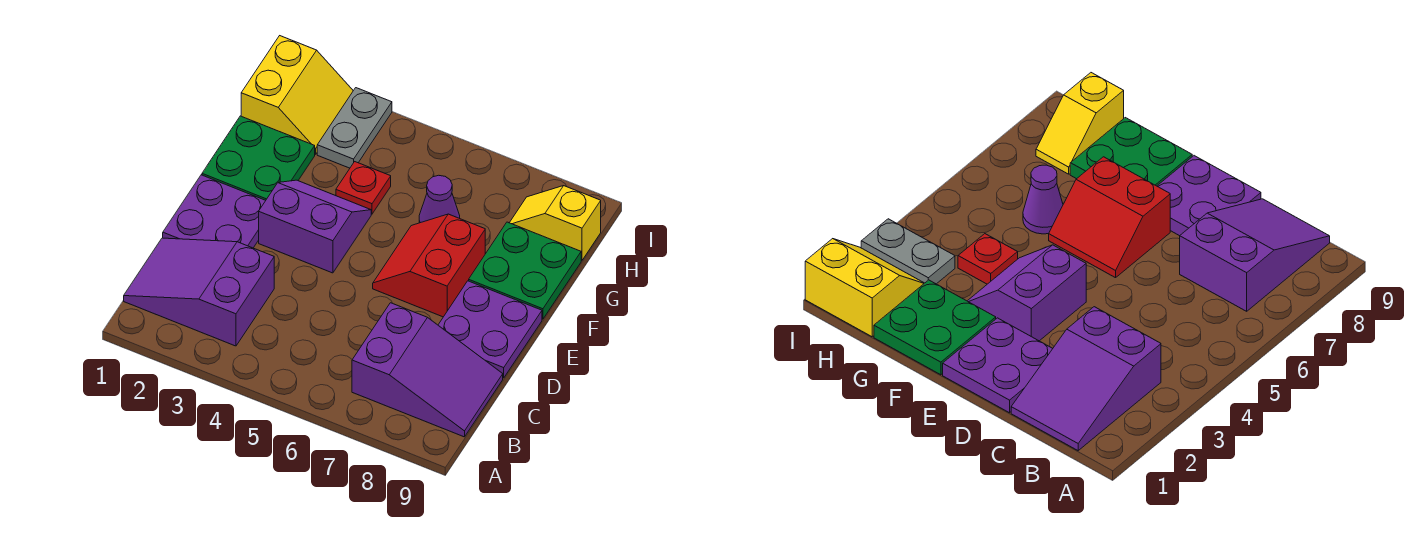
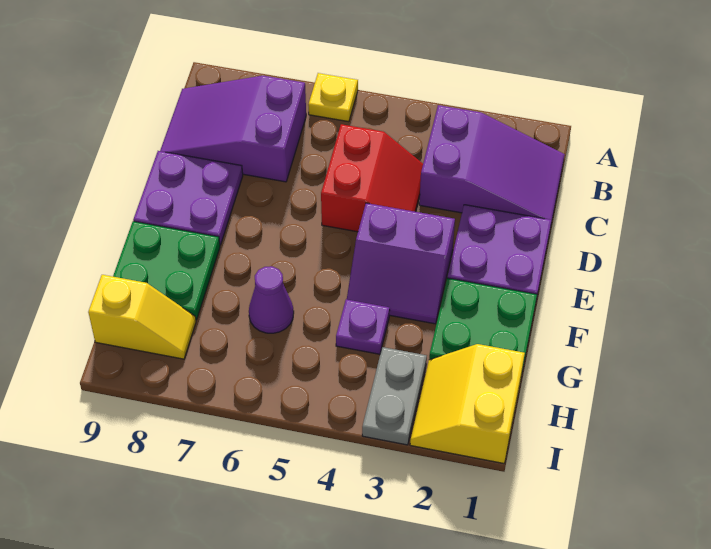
none -> yellow plate A6 level 1
red slope E6:F7 level 1 top 7 -> red slope C4:D5 level 1 top 5
red plate G4 level 1 -> purple plate G4 level 1

